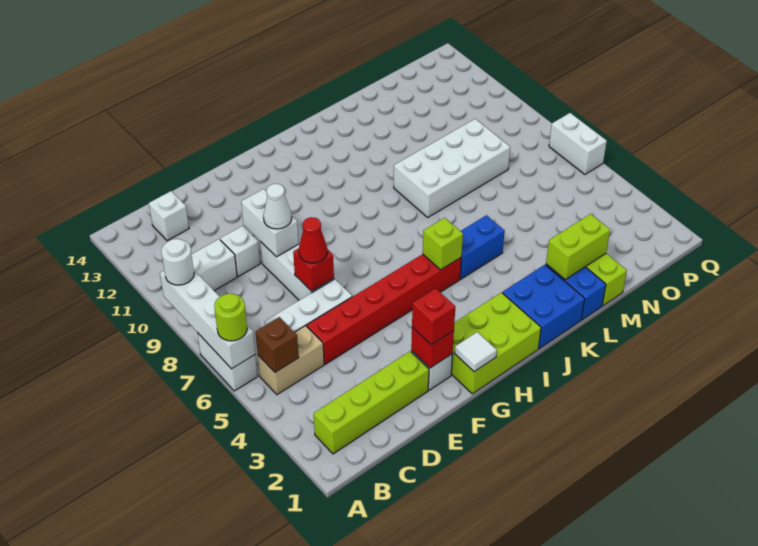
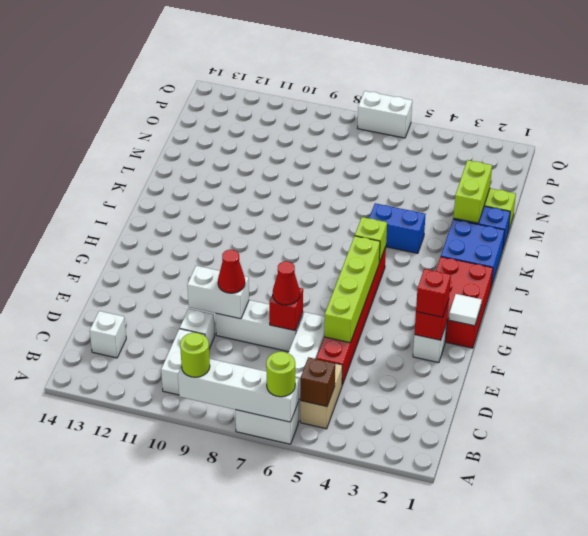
white round brick A9 level 3 -> lime round brick A9 level 3
lime brick B2:E2 level 1 -> lime brick E5:H5 level 2
white cone E9 level 3 -> red cone E9 level 3
lime brick G1:I2 level 1 -> red brick G1:I2 level 1
blue brick J5:K5 level 1 -> blue brick K4:K5 level 1
white brick K8:N9 level 1 -> none

